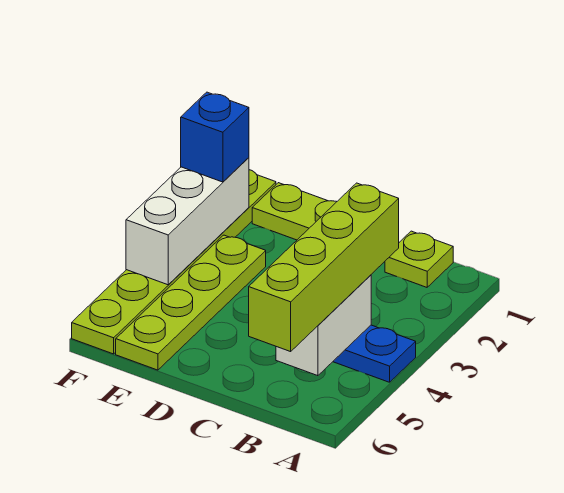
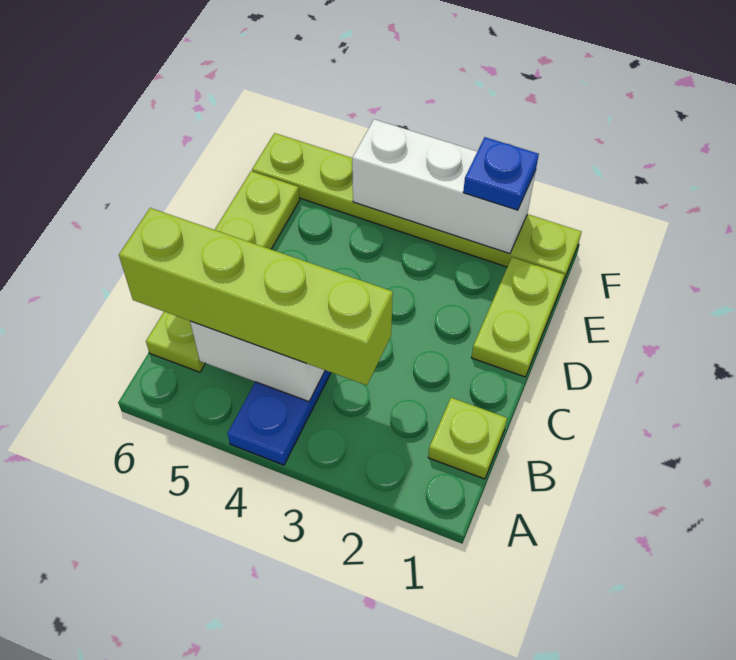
lime plate E3:E6 level 1 -> lime plate B6:E6 level 1
blue brick F2 level 3 -> blue plate F2 level 3

